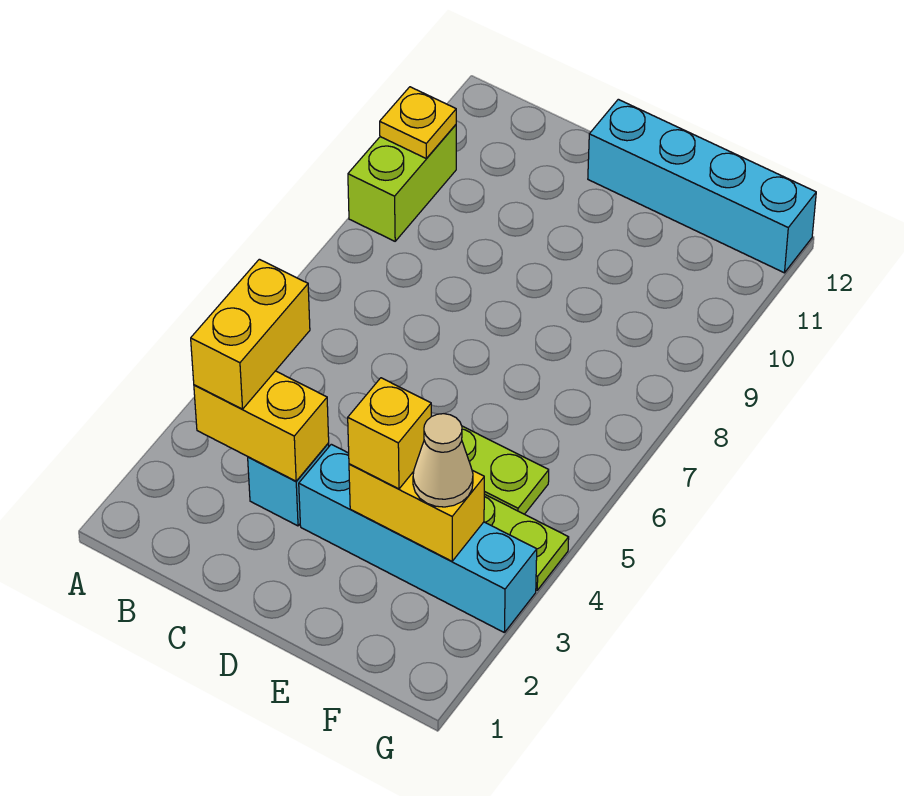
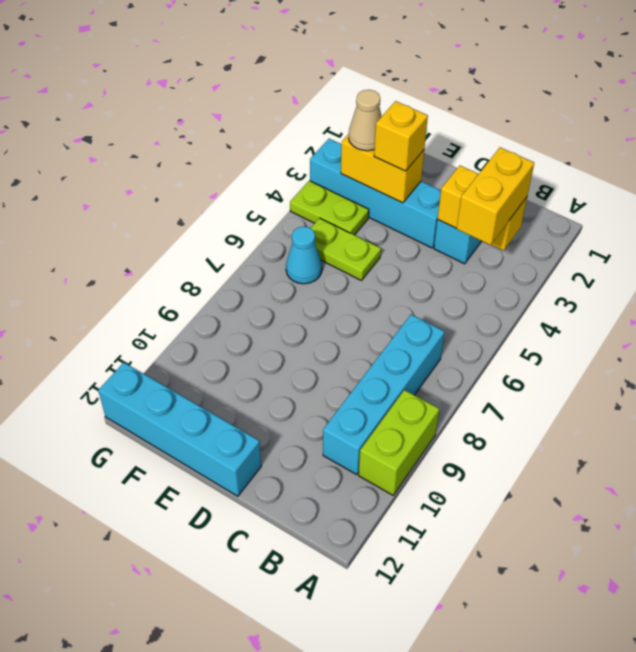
yellow plate A10 level 2 -> none
none -> cyan brick B7:B10 level 1
none -> cyan cone F6 level 1

